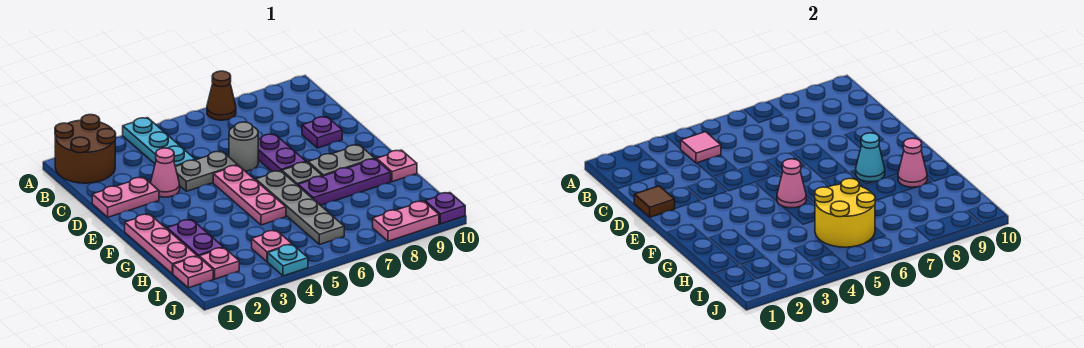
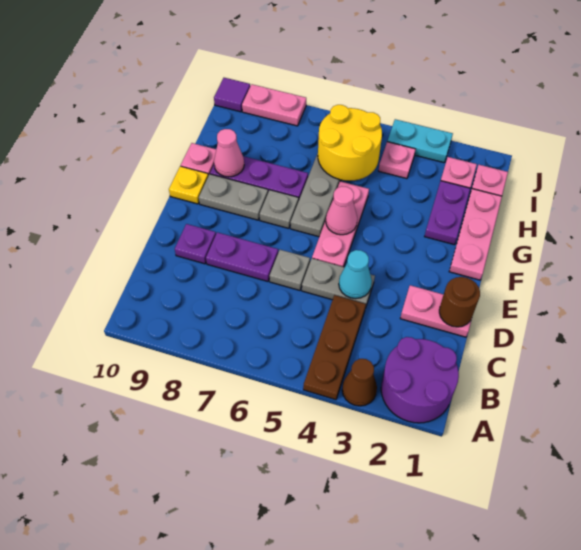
brown round brick A1:B2 level 1 -> purple round brick A1:B2 level 1
cyan plate A4:C4 level 1 -> brown plate A4:C4 level 1
brown cone A7 level 1 -> brown cone A3 level 1
pink tile B4 level 2 -> none
brown tile D1 level 2 -> brown round brick D1 level 2
pink cone D3 level 1 -> none
grey round brick D6 level 1 -> grey plate D6 level 1
purple plate D7:E7 level 1 -> purple plate D7:D8 level 1
cyan cone F8 level 2 -> cyan cone D4 level 2
none -> yellow plate F10 level 1
cyan plate J4 level 1 -> cyan plate J3:J4 level 1
purple plate J10 level 1 -> purple tile J10 level 1

